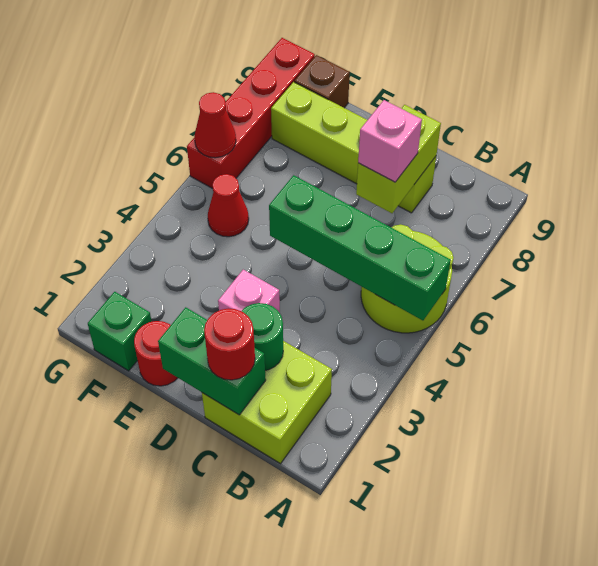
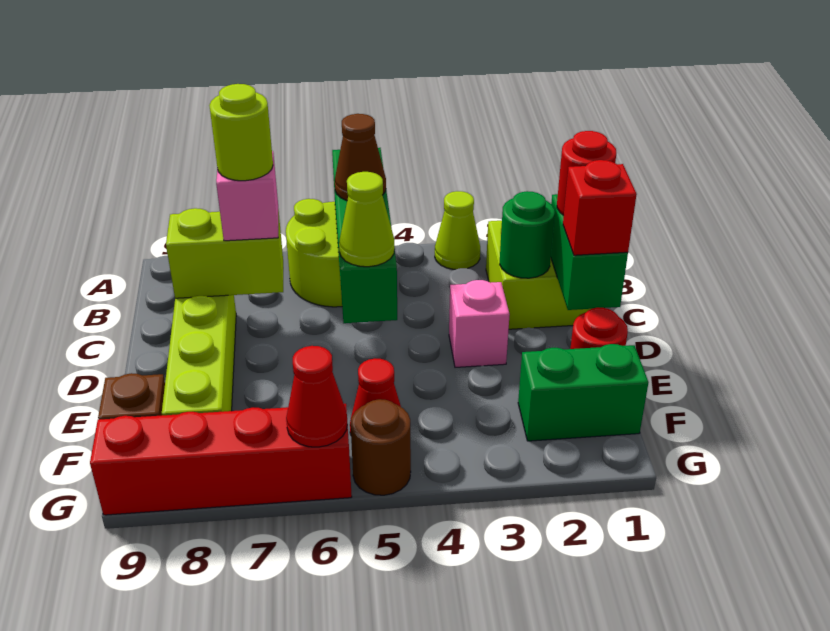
none -> lime cone A3 level 1
none -> brown cone B5 level 3
none -> lime round brick C7 level 4
none -> red brick D1 level 3
none -> lime cone D5 level 3
green brick F1 level 1 -> green brick F1:F2 level 1
none -> brown round brick G5 level 1

